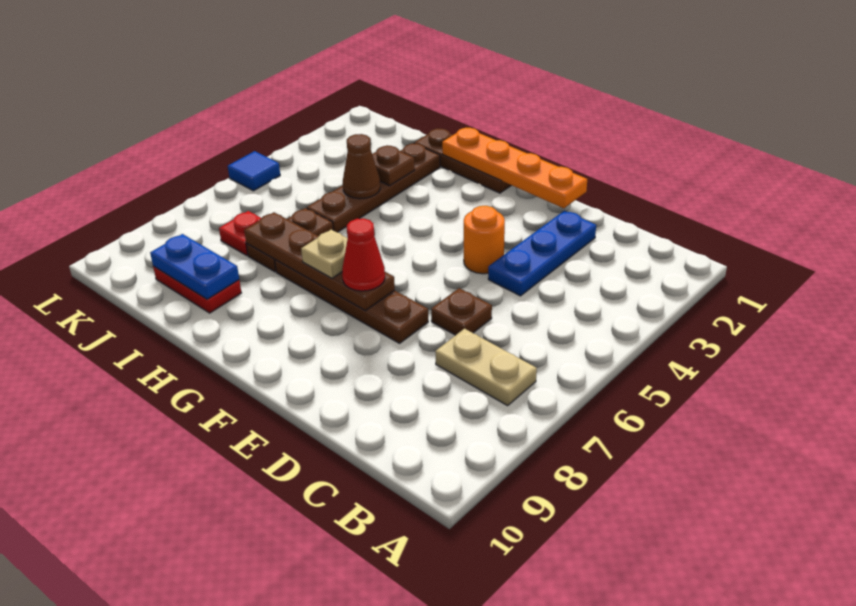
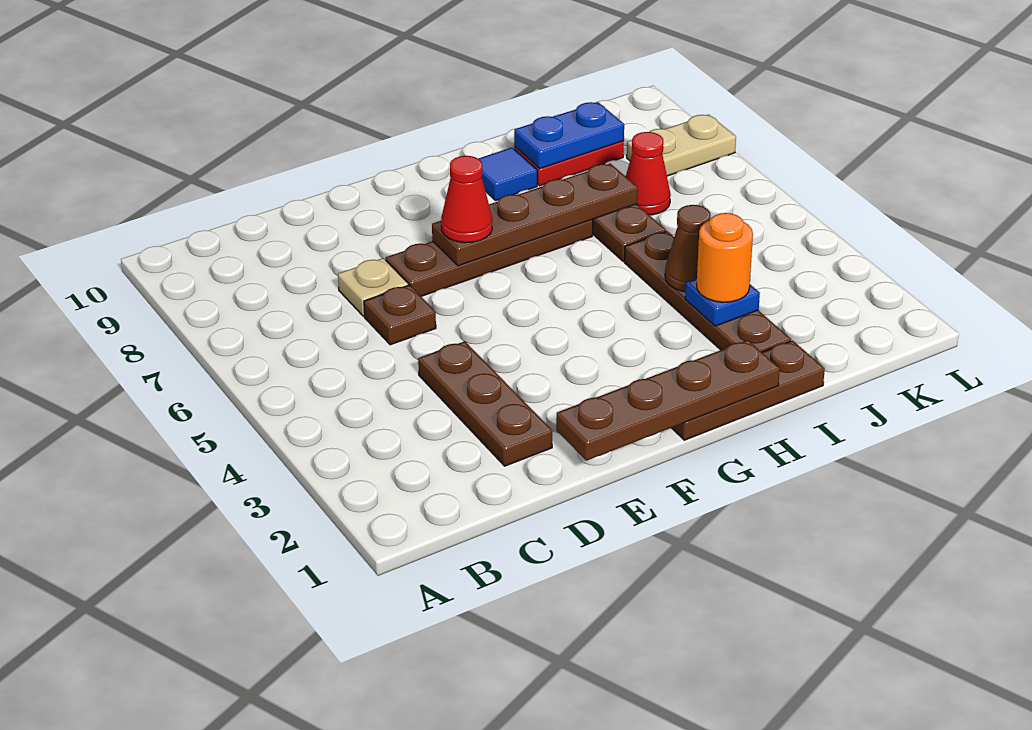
tan plate B7:C7 level 1 -> tan plate K8:L8 level 1
blue plate D2:D4 level 1 -> brown plate D2:D4 level 1
orange plate E1:H1 level 2 -> brown plate E1:H1 level 2
orange round brick E4 level 1 -> orange round brick I3 level 3
tan plate G7 level 3 -> tan plate D7 level 1
brown plate I3 level 2 -> blue plate I3 level 2
red plate J7 level 1 -> red cone J7 level 1
blue tile L5 level 1 -> blue tile H9 level 1

